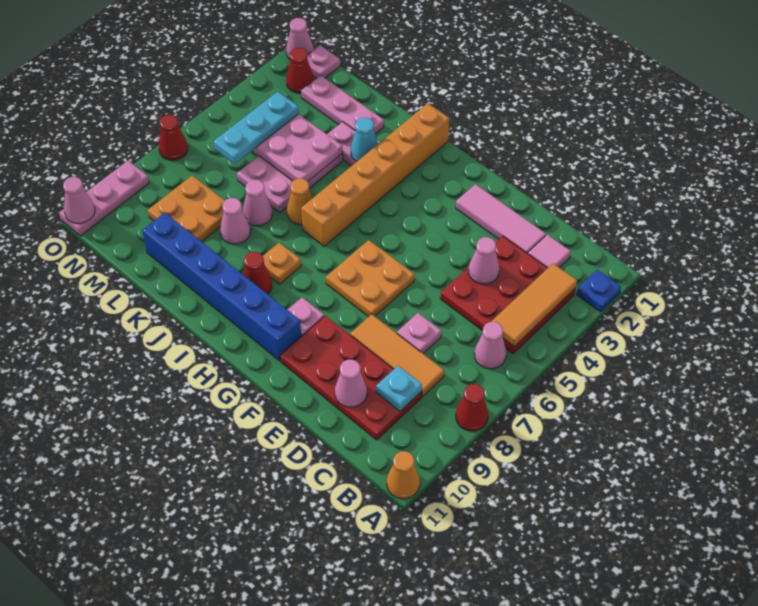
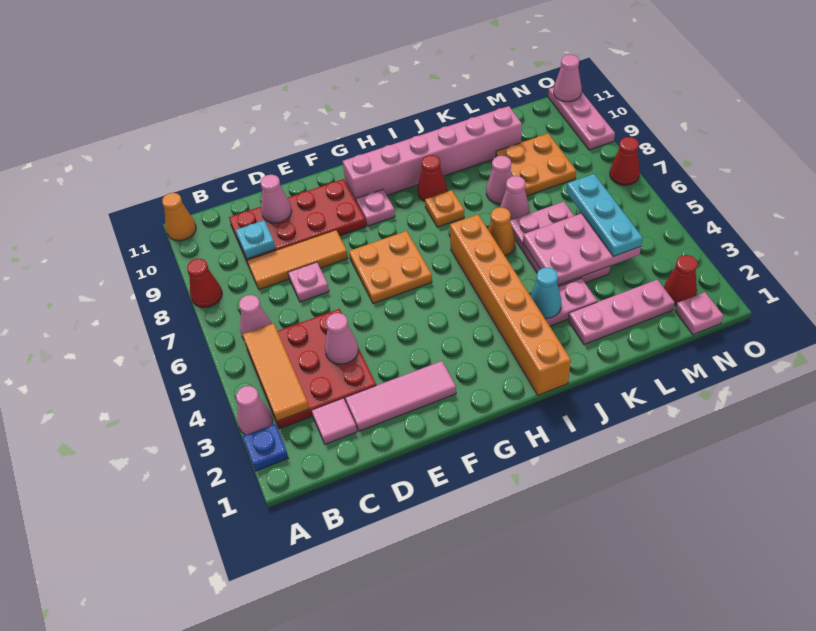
blue brick G10:L10 level 1 -> pink brick G10:L10 level 1
pink cone O1 level 1 -> pink cone A3 level 1

